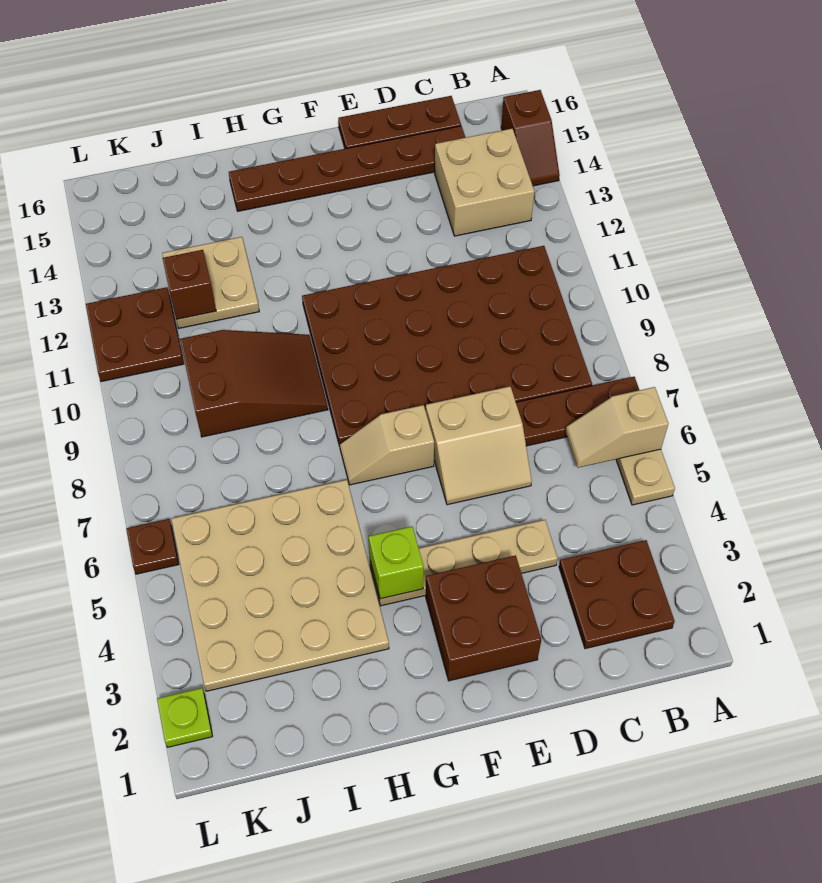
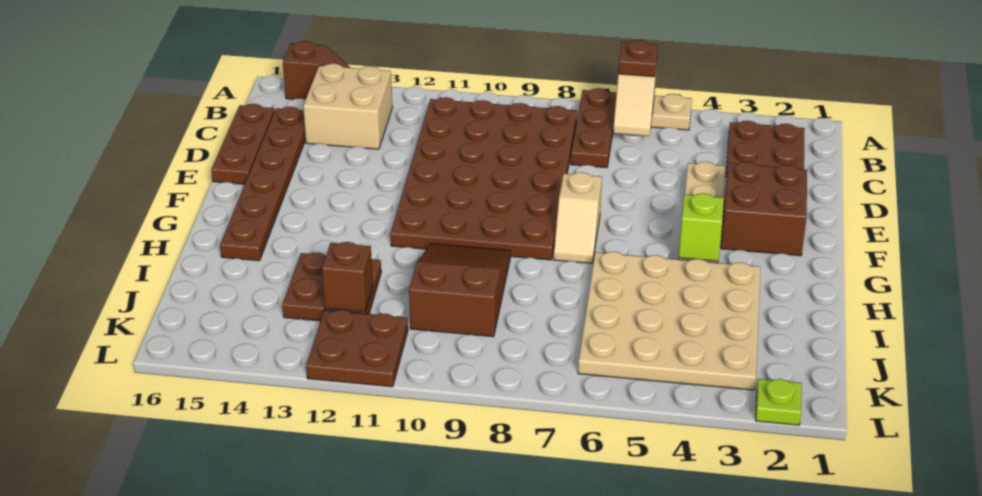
tan slope D6:E7 level 1 top 7 -> none
tan plate I12:J13 level 1 -> brown plate I12:J13 level 1
brown plate L6 level 1 -> brown plate A6 level 3

